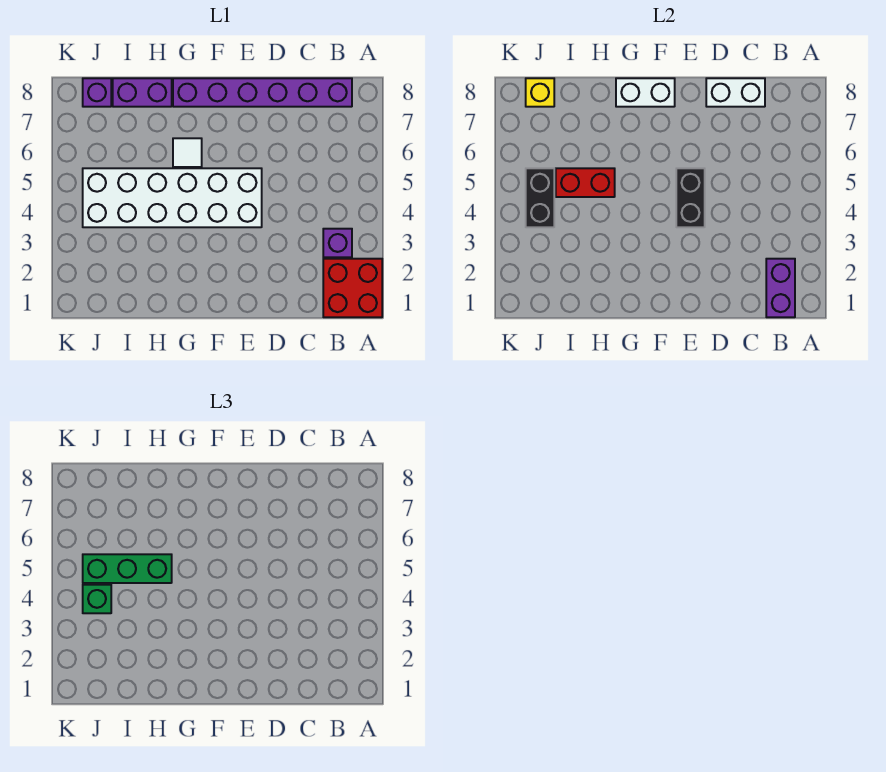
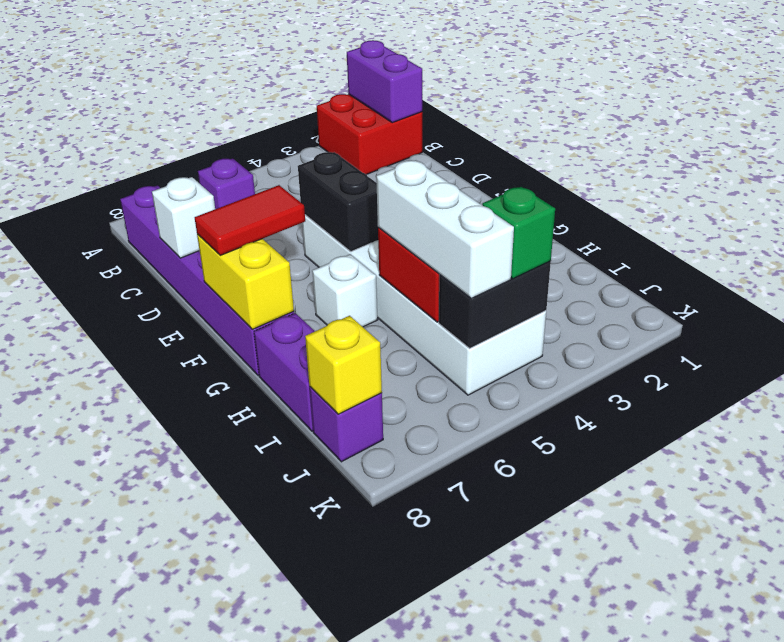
purple brick B1:B2 level 2 -> purple brick A1:B1 level 2
purple brick B3 level 1 -> purple brick B6 level 1
white brick C8:D8 level 2 -> white brick D8 level 2
black brick E4:E5 level 2 -> black brick E5:F5 level 2
none -> red tile F7:F8 level 3
white brick F8:G8 level 2 -> yellow brick F8:G8 level 2
white tile G6 level 1 -> white brick G6 level 1
green brick H5:J5 level 3 -> white brick H5:J5 level 3

